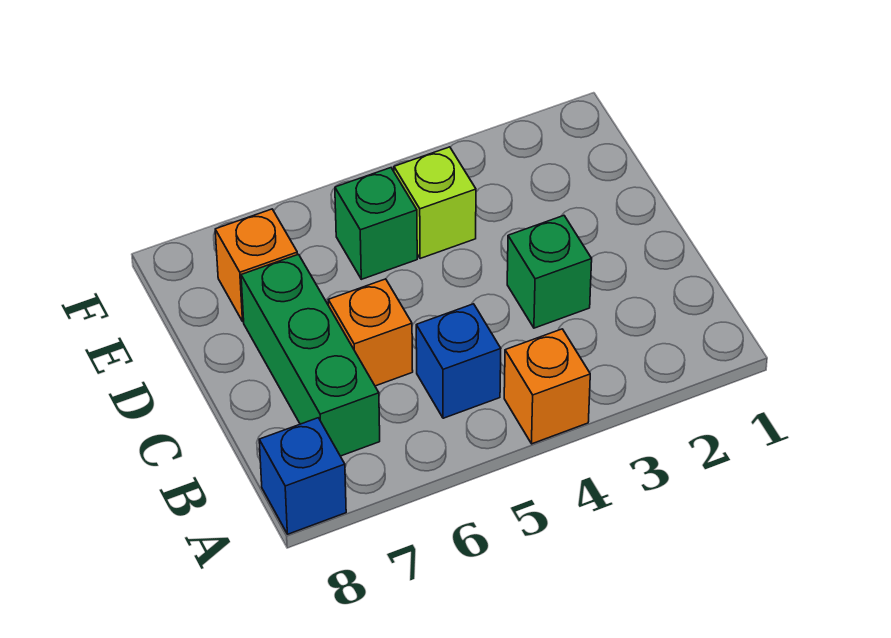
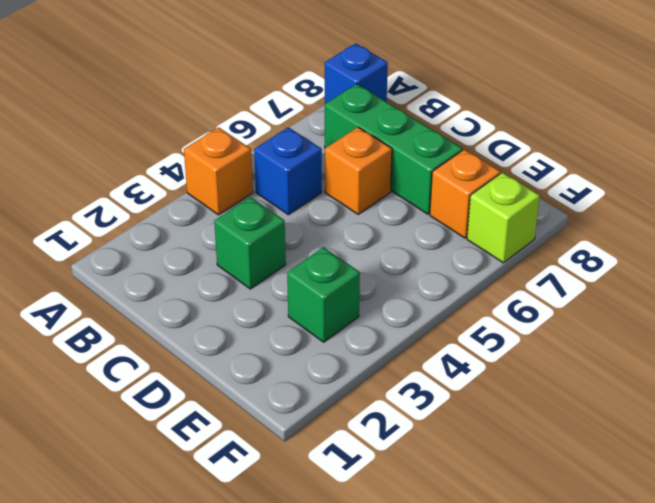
lime brick E4 level 1 -> lime brick F7 level 1
green brick E5 level 1 -> green brick E3 level 1

